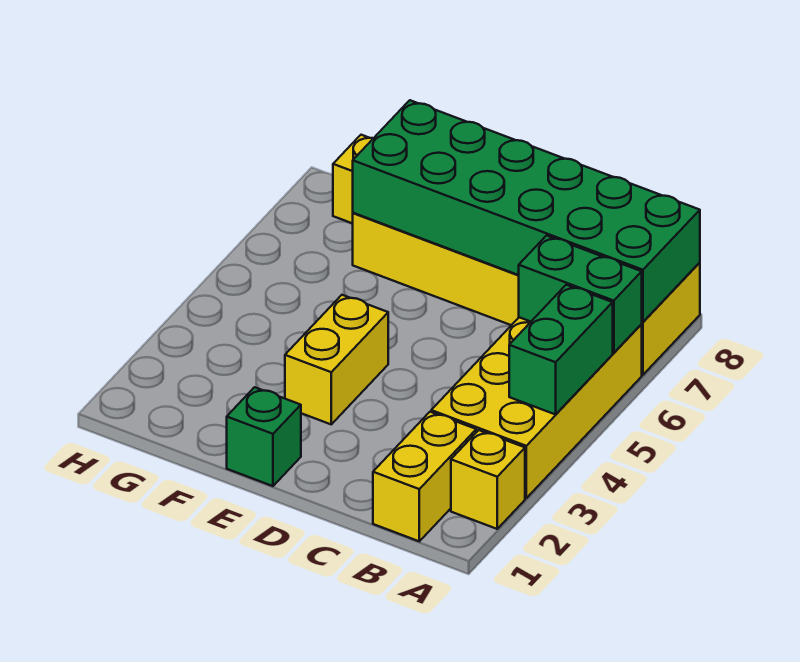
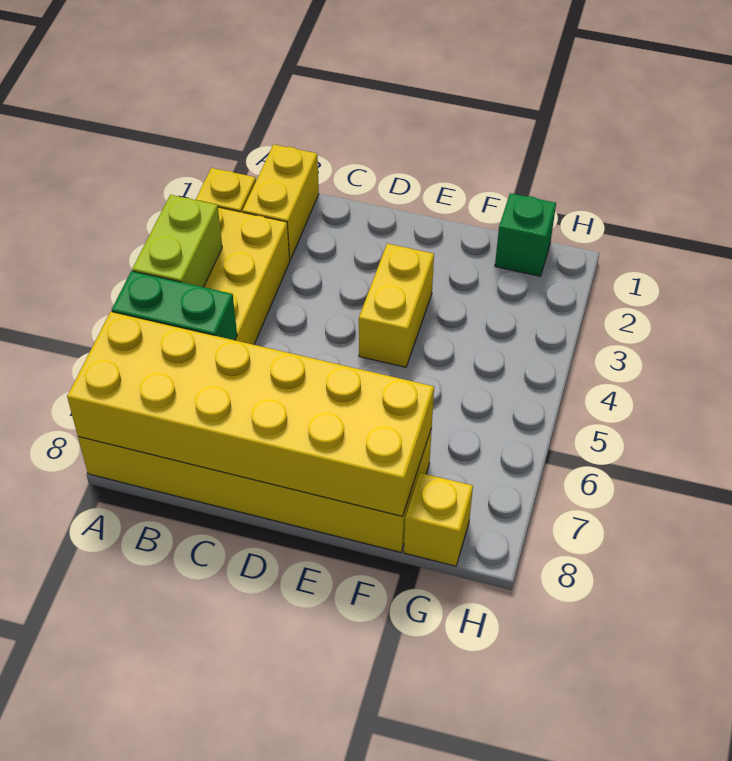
green brick A4:A5 level 2 -> lime brick A4:A5 level 2
green brick A7:F8 level 2 -> yellow brick A7:F8 level 2
green brick E1 level 1 -> green brick G1 level 1

